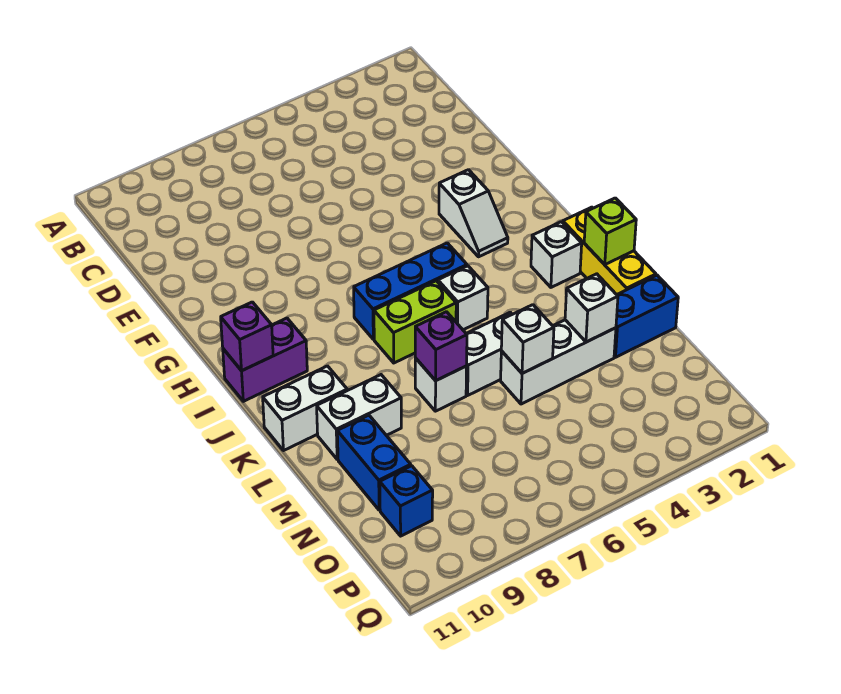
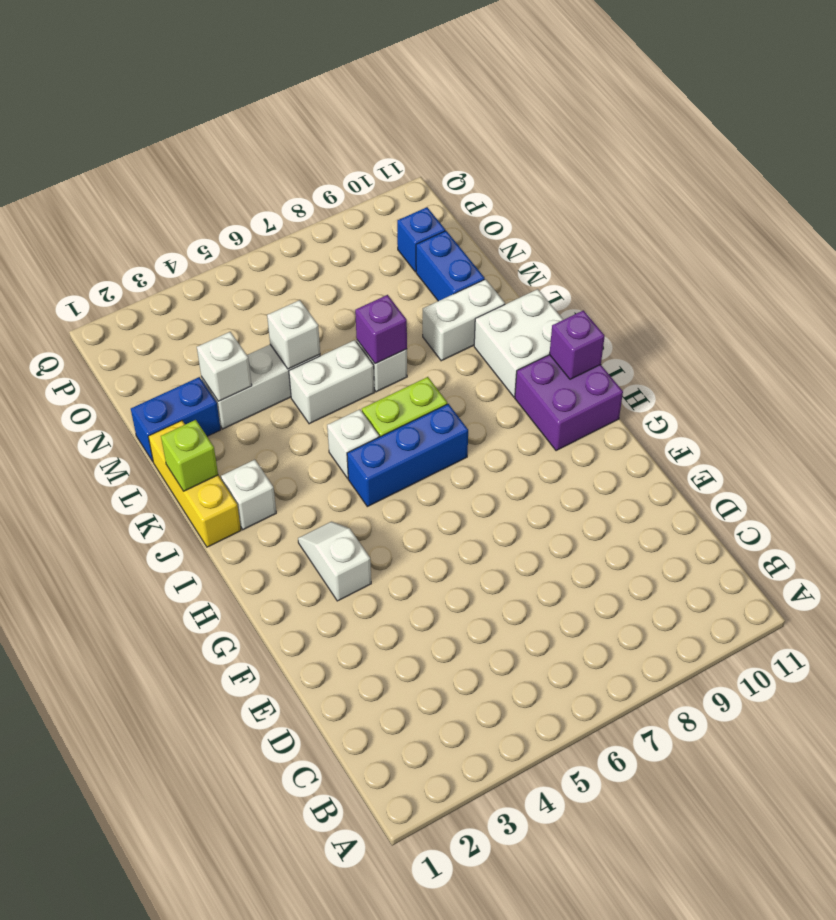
purple brick I10:I11 level 1 -> purple brick H10:I11 level 1
white brick K10:K11 level 1 -> white brick J10:K11 level 1

